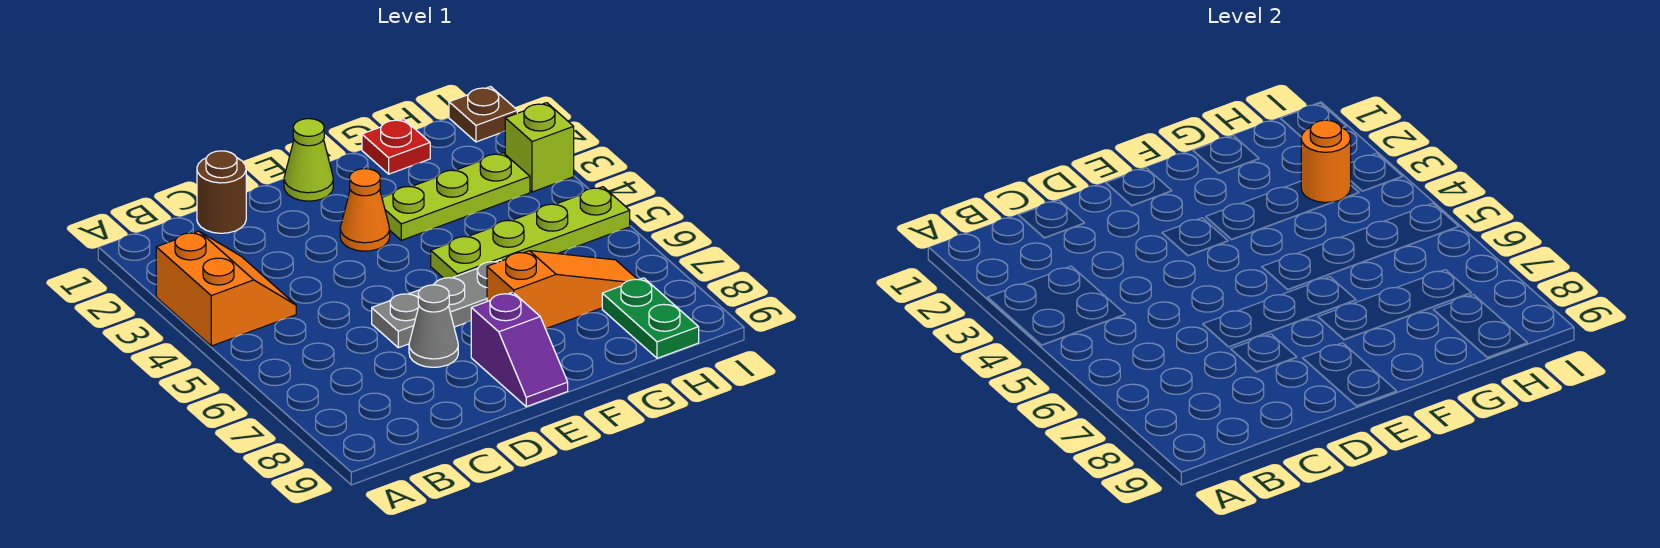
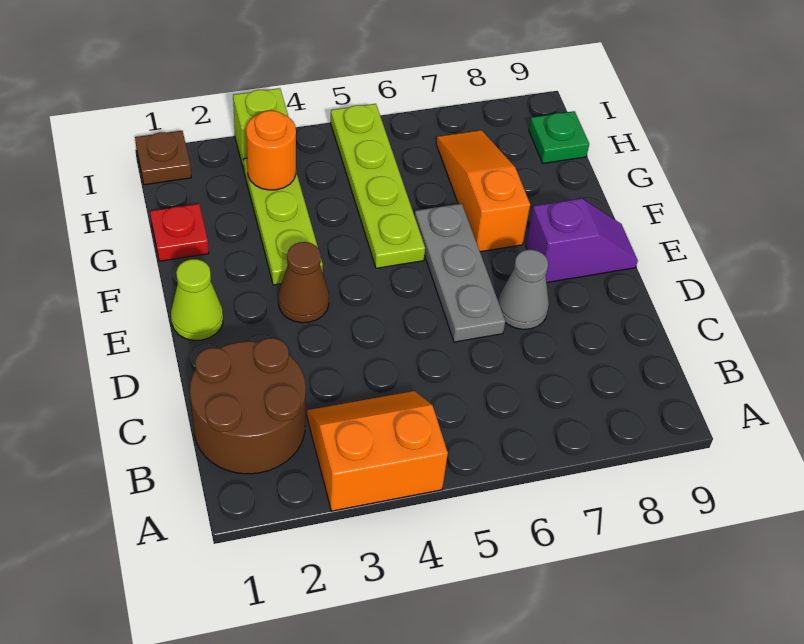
brown round brick C1 level 1 -> brown round brick B1:C2 level 1
orange cone E3 level 1 -> brown cone E3 level 1
green plate H8:H9 level 1 -> green plate H9 level 1

